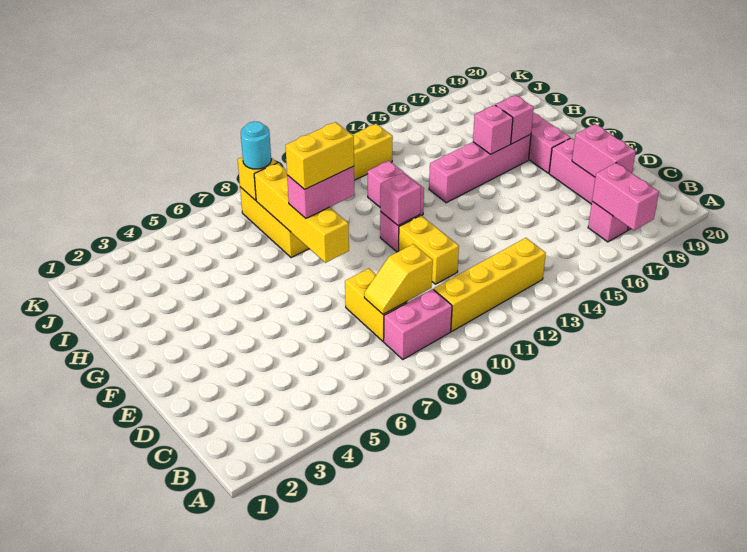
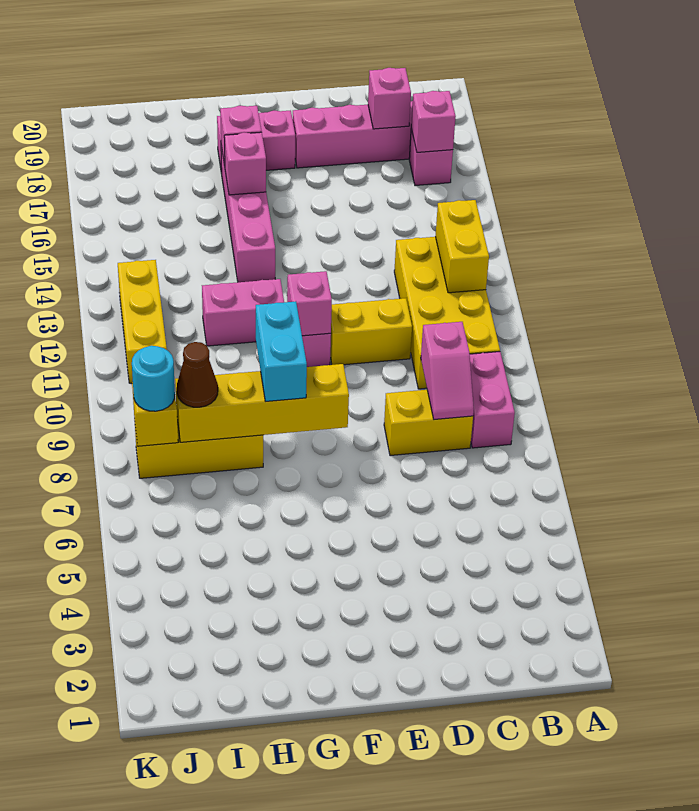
pink brick A17:B17 level 2 -> pink brick B17 level 2
yellow brick B10:B13 level 1 -> yellow brick B10:C13 level 1
yellow slope C8:C9 level 2 top 9 -> pink slope C8:C9 level 2 top 9
pink brick C18:D18 level 2 -> pink brick C18 level 2
pink brick G8:G9 level 3 -> cyan brick G8:G9 level 3
yellow brick G8:G9 level 4 -> yellow brick B12:B13 level 2
none -> brown cone I8 level 3

